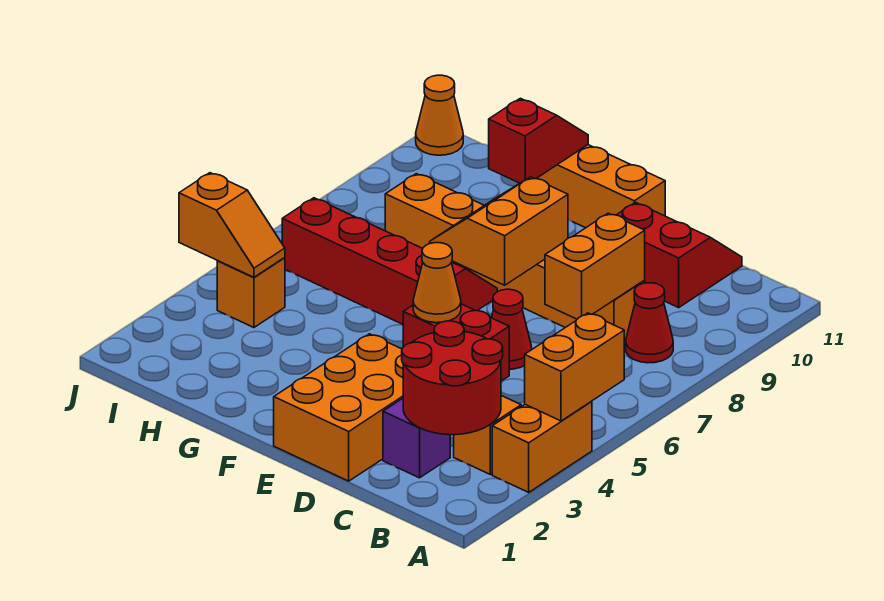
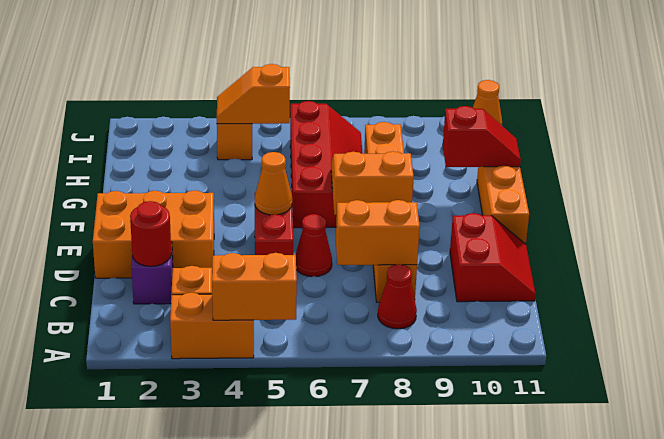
red round brick B2:C3 level 2 -> red round brick C2 level 2
orange slope I4:J4 level 2 top J -> orange slope I4:I5 level 2 top 5

